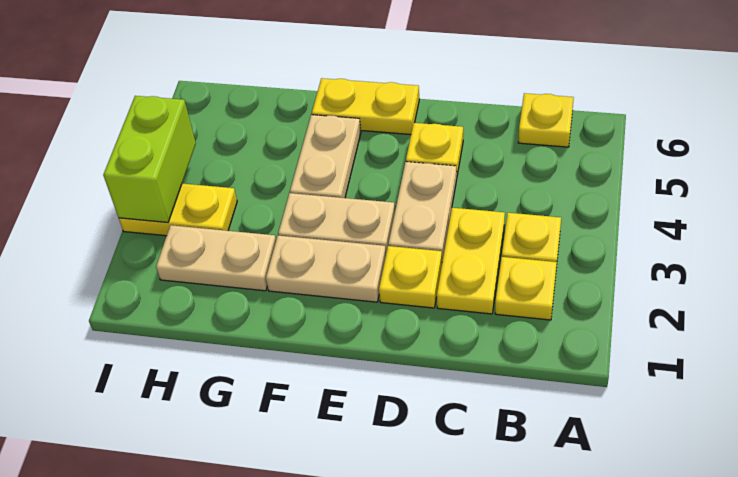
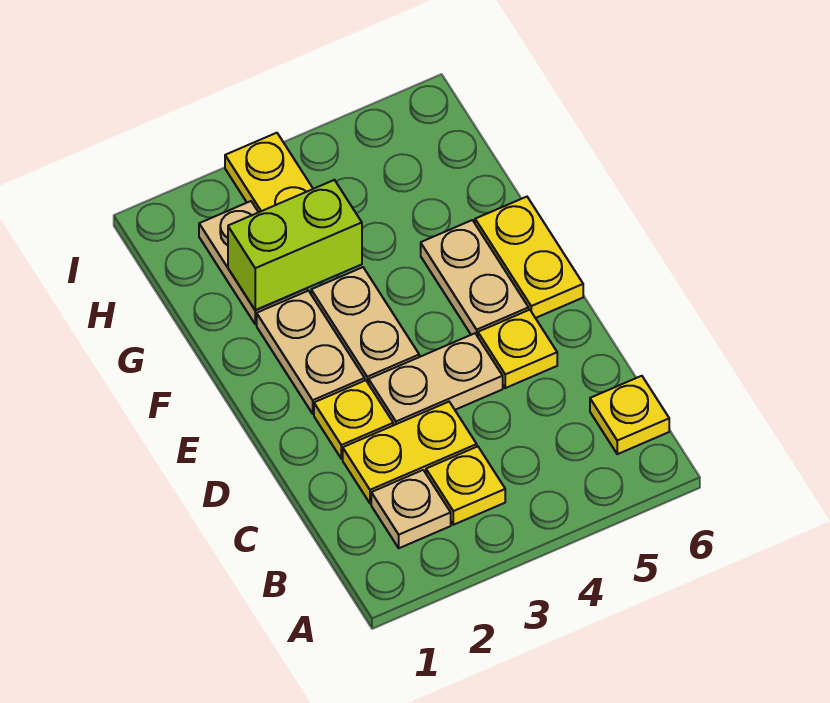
yellow plate B2 level 1 -> tan plate B2 level 1
tan plate F4:F5 level 1 -> tan plate E5:F5 level 1
lime brick I3:I4 level 2 -> lime brick G2:G3 level 2

